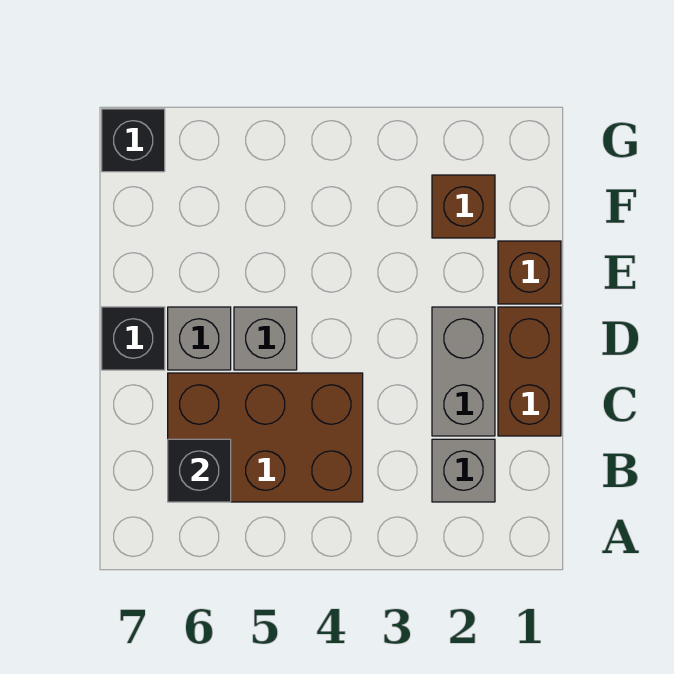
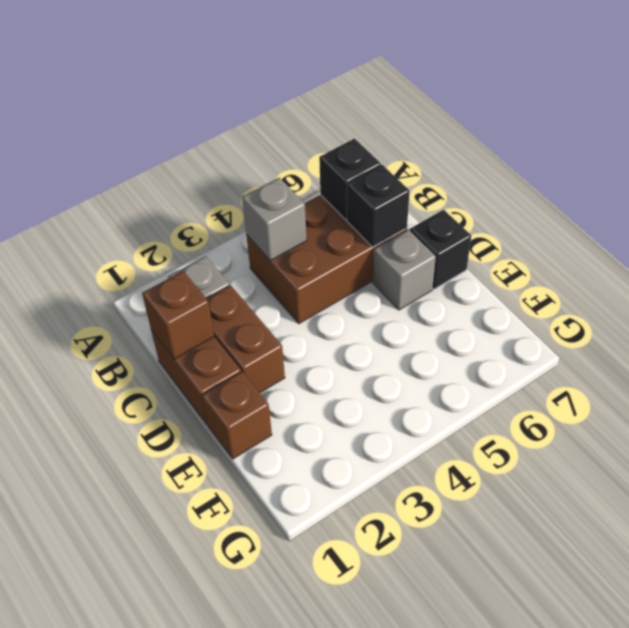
grey brick C2:D2 level 1 -> brown brick C2:D2 level 1
grey brick D5 level 1 -> grey brick B4 level 2
brown brick F2 level 1 -> brown brick C1 level 2
black brick G7 level 1 -> black brick C6 level 2

